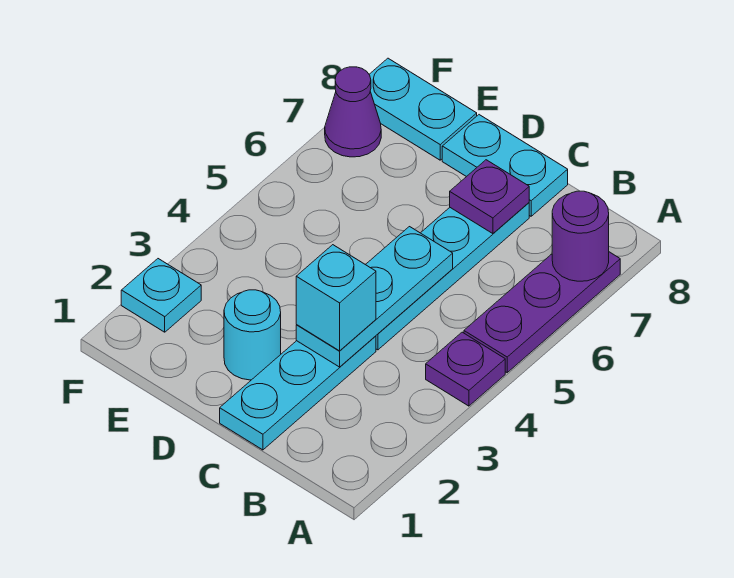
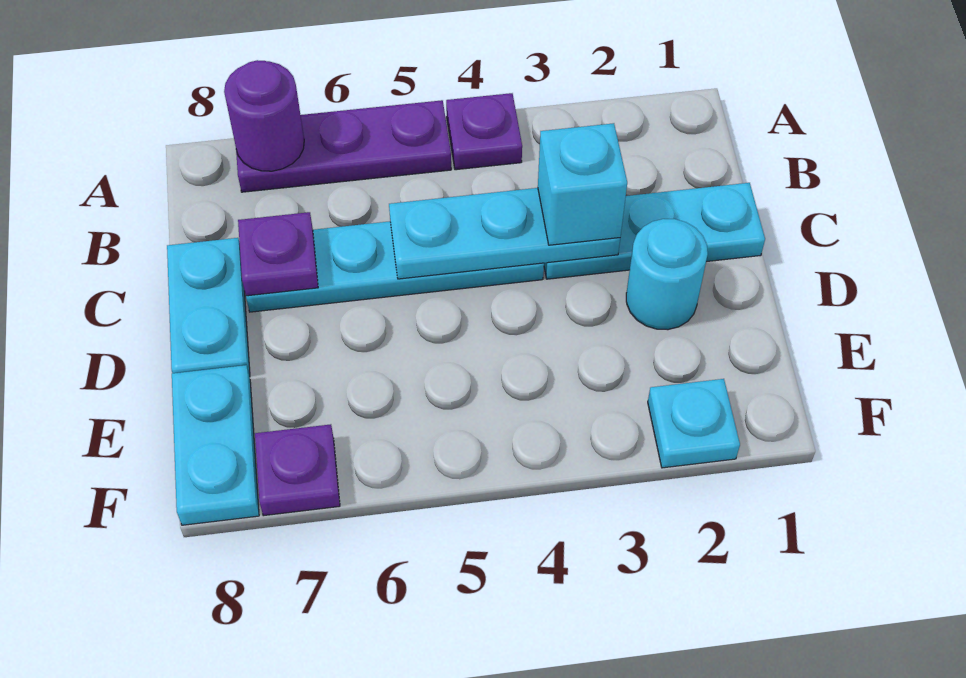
purple cone F7 level 1 -> purple plate F7 level 1

